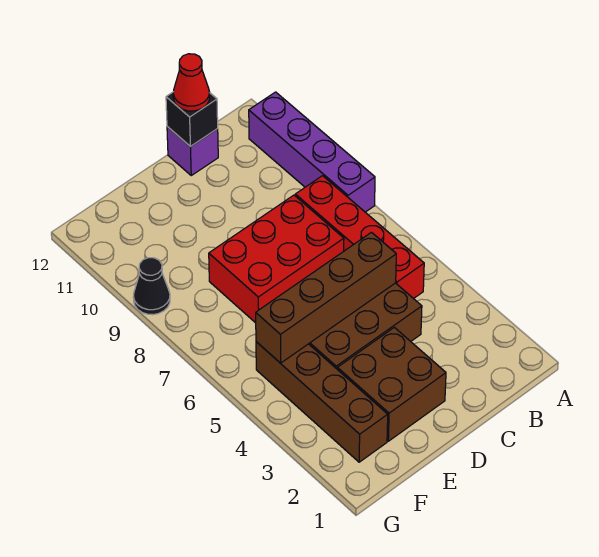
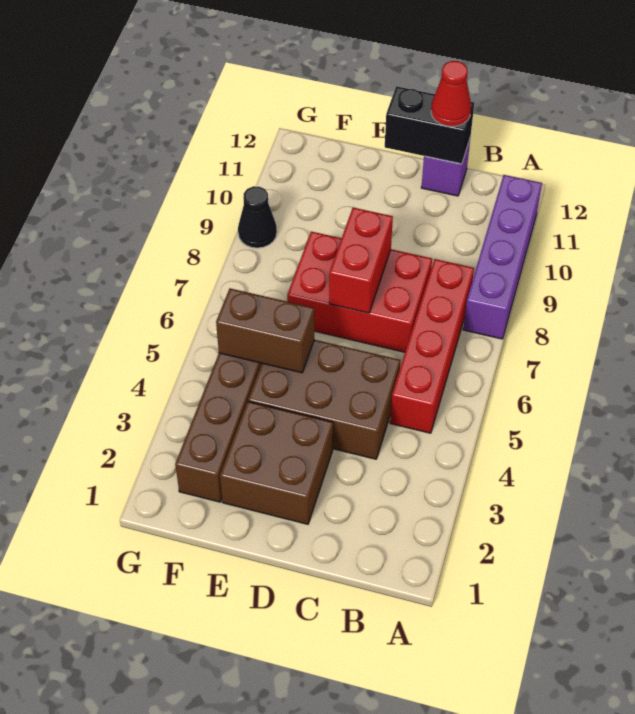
brown brick C5:F5 level 2 -> brown brick E5:F5 level 2
black brick C12 level 2 -> black brick C12:D12 level 2
none -> red brick D7:D8 level 2

